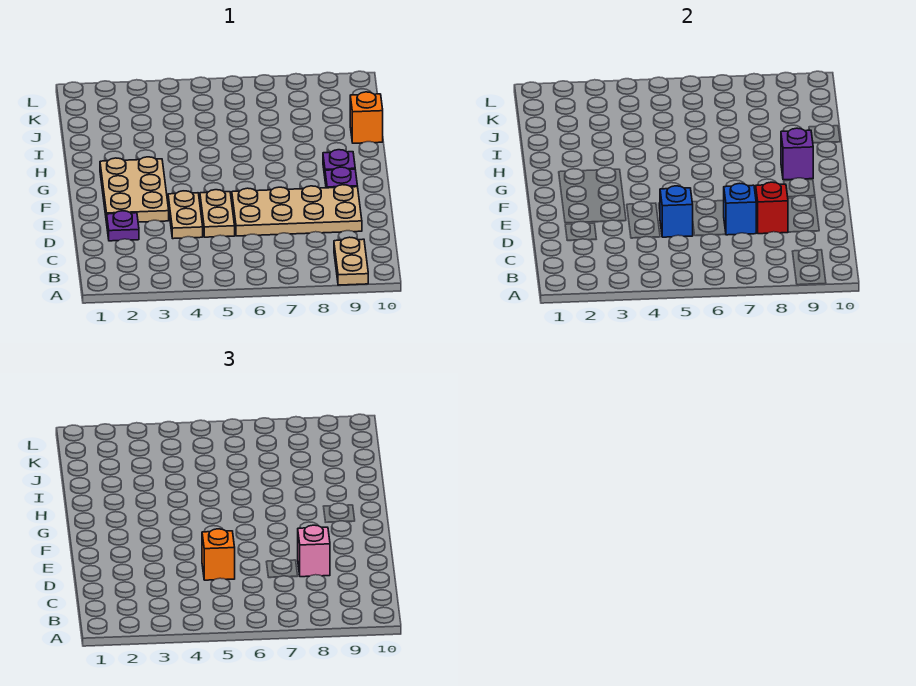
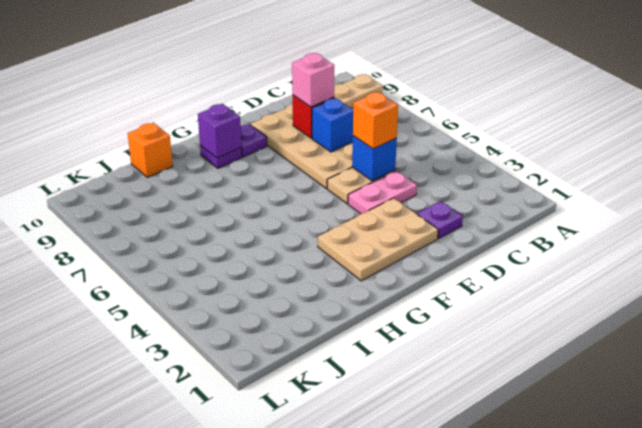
tan plate D4:E4 level 1 -> pink plate D4:E4 level 1

